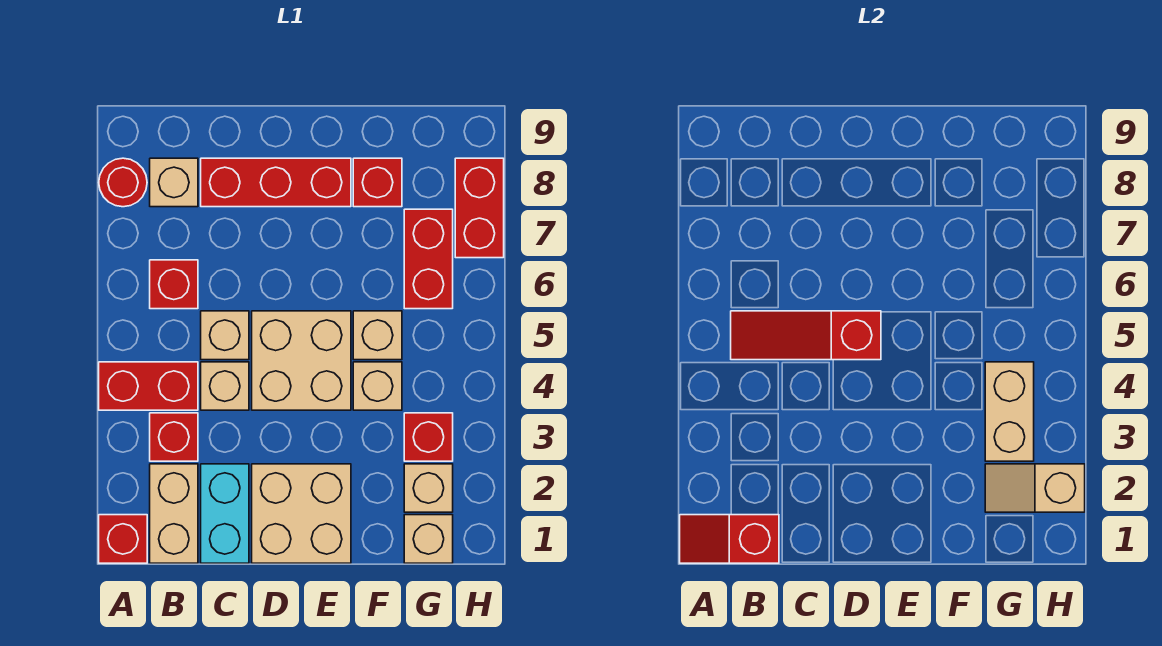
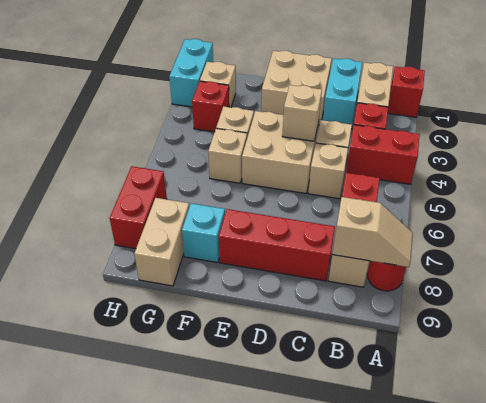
red slope A1:B1 level 2 top B -> none
red slope B5:D5 level 2 top D -> none
red brick F8 level 1 -> cyan brick F8 level 1
tan brick G1 level 1 -> tan brick D4 level 2
tan slope G2:H2 level 2 top H -> tan slope A8:B8 level 2 top B
tan brick G3:G4 level 2 -> tan brick G8:G9 level 1
red brick G6:G7 level 1 -> none
none -> cyan brick H1:H2 level 1

